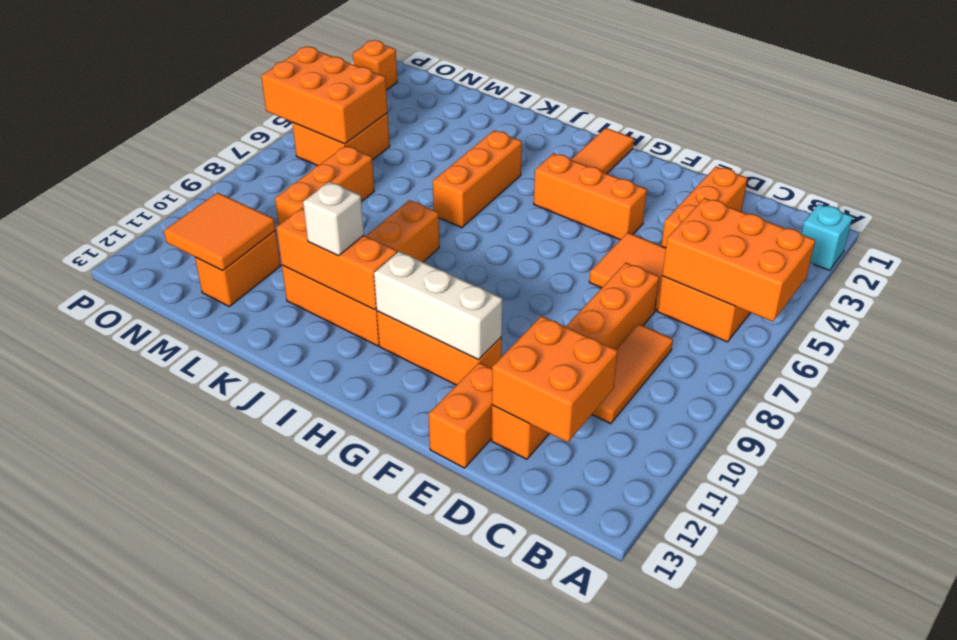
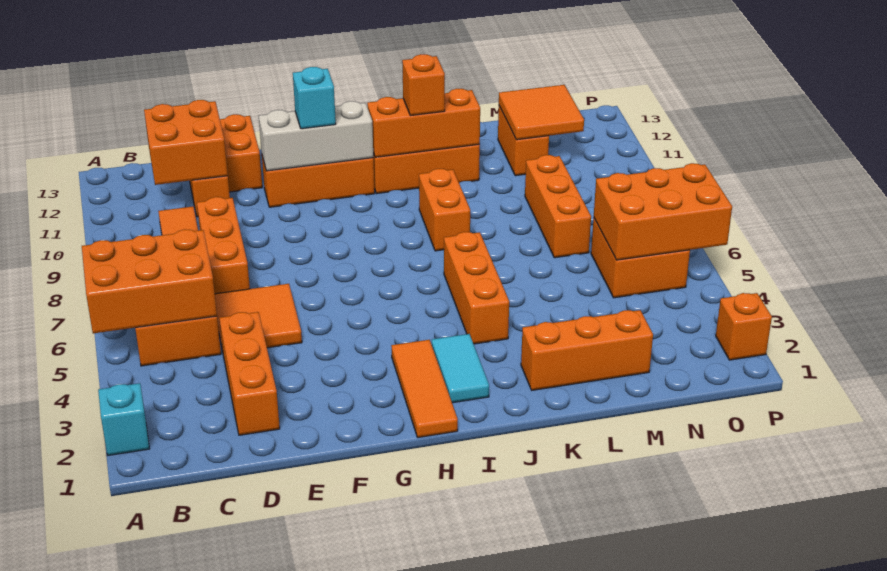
orange brick F4:H4 level 1 -> orange brick K2:M2 level 1
none -> cyan brick G11 level 3
none -> cyan tile I2:I3 level 1
white brick J11 level 3 -> orange brick J11 level 3

